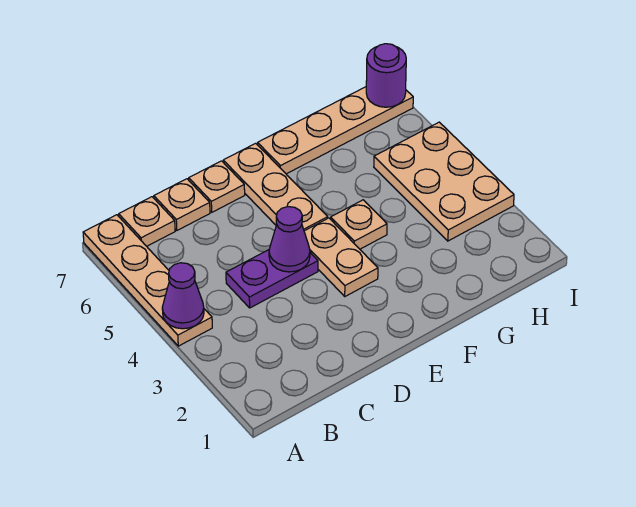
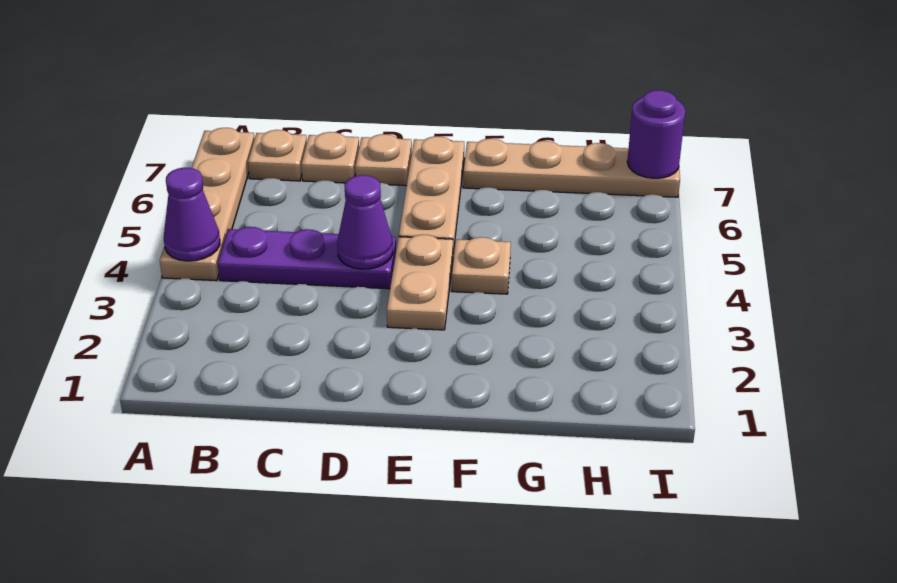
purple plate C4:D4 level 1 -> purple plate B4:D4 level 1
tan plate H3:I5 level 1 -> none

